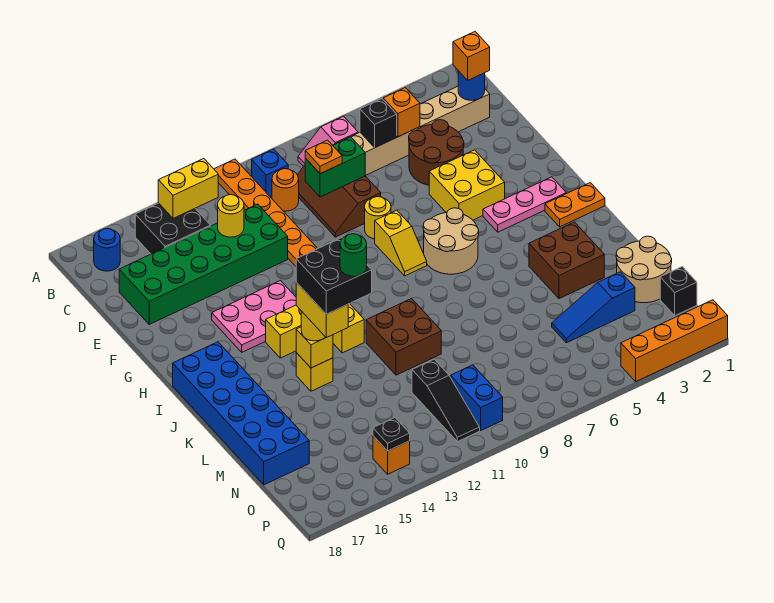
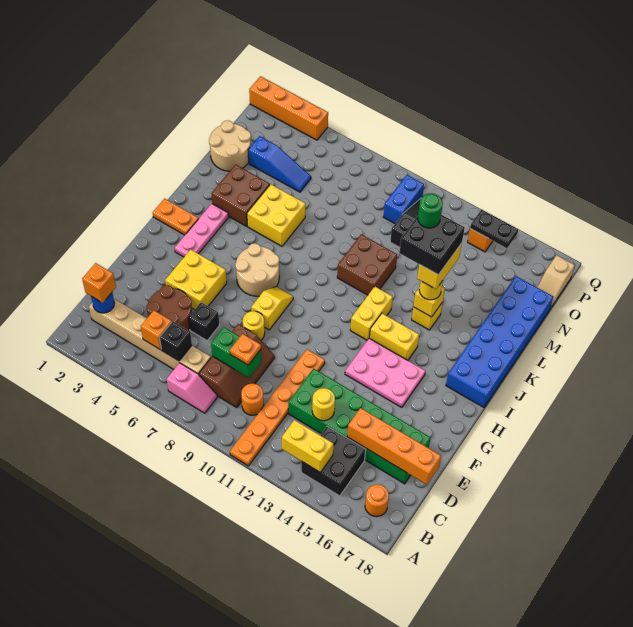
blue brick B10 level 1 -> none
blue round brick B17 level 1 -> orange round brick B17 level 1
none -> orange brick D15:D18 level 2
pink plate H2:H4 level 1 -> pink plate H3:J3 level 1
none -> yellow brick K5:L6 level 1
black brick O1 level 1 -> black brick E6 level 1
none -> tan slope O18:P18 level 1 top P
black plate P14 level 2 -> black plate P14:P15 level 2

